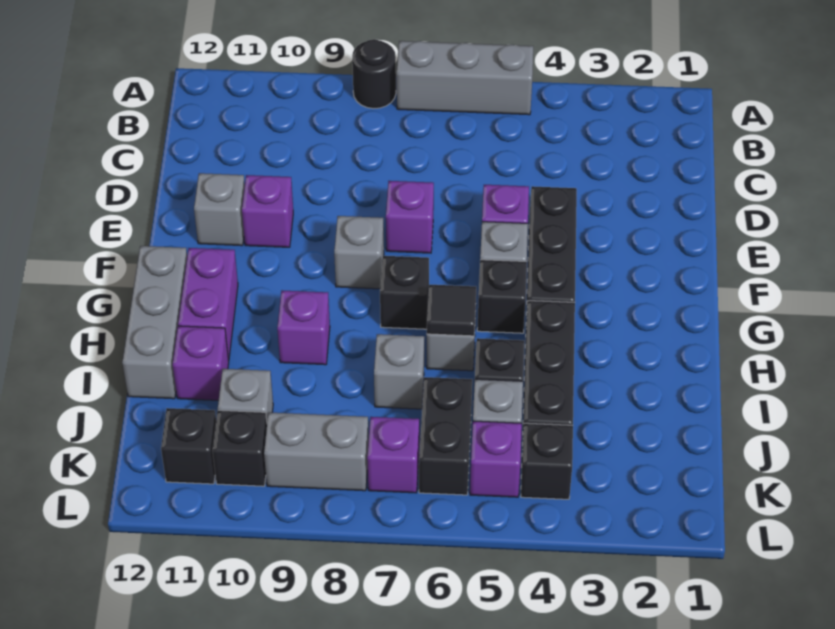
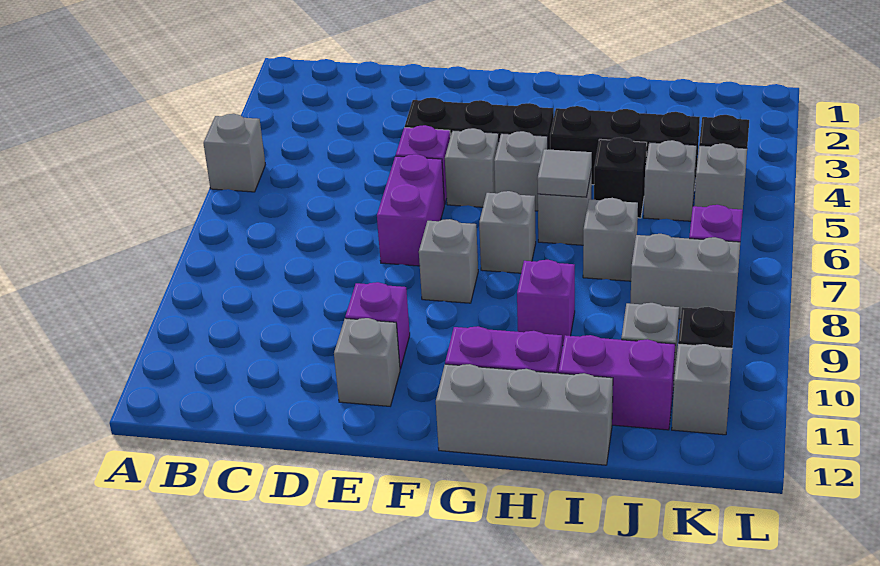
grey brick A5:A7 level 1 -> grey brick A5 level 1
black round brick A8 level 1 -> none
purple brick E7 level 1 -> purple brick E6:E7 level 1
black brick G5 level 1 -> grey brick G5 level 1
black brick G7 level 1 -> grey brick G7 level 1
black tile H6 level 2 -> grey tile H6 level 2
purple brick I11 level 1 -> purple brick I11:J11 level 1
black brick J6:K6 level 1 -> none
purple brick K5 level 1 -> grey brick K5 level 1
grey brick K8:K9 level 1 -> grey brick J8:K8 level 1
black brick K11 level 1 -> grey brick K11 level 1

